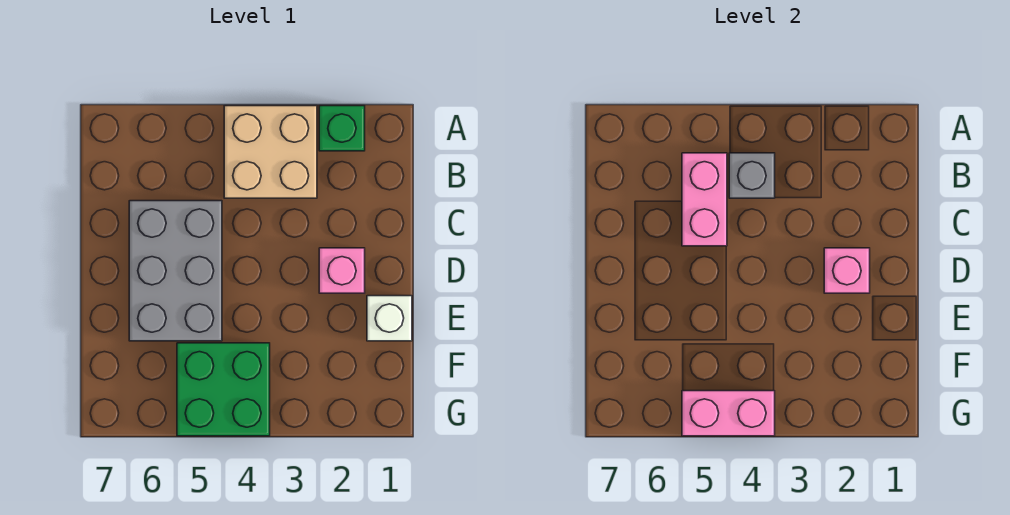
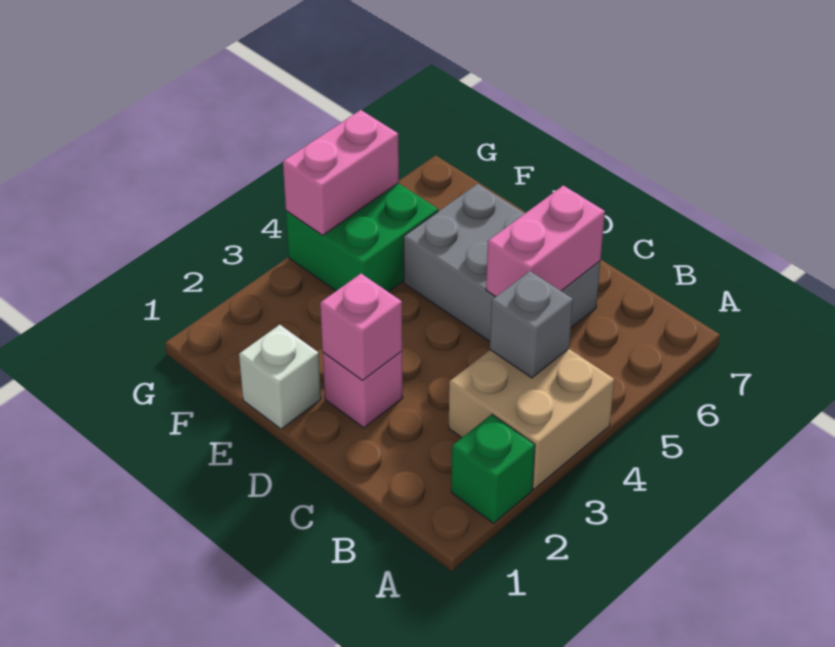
pink brick B5:C5 level 2 -> pink brick C5:C6 level 2

